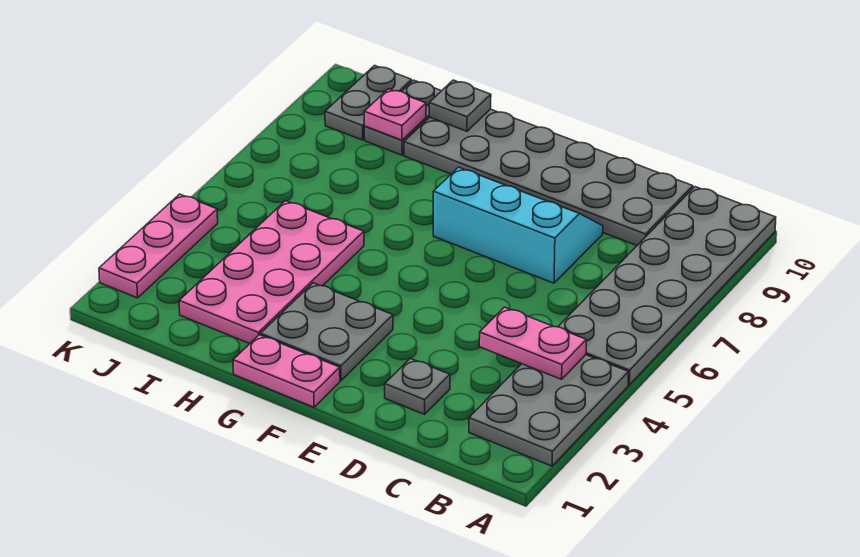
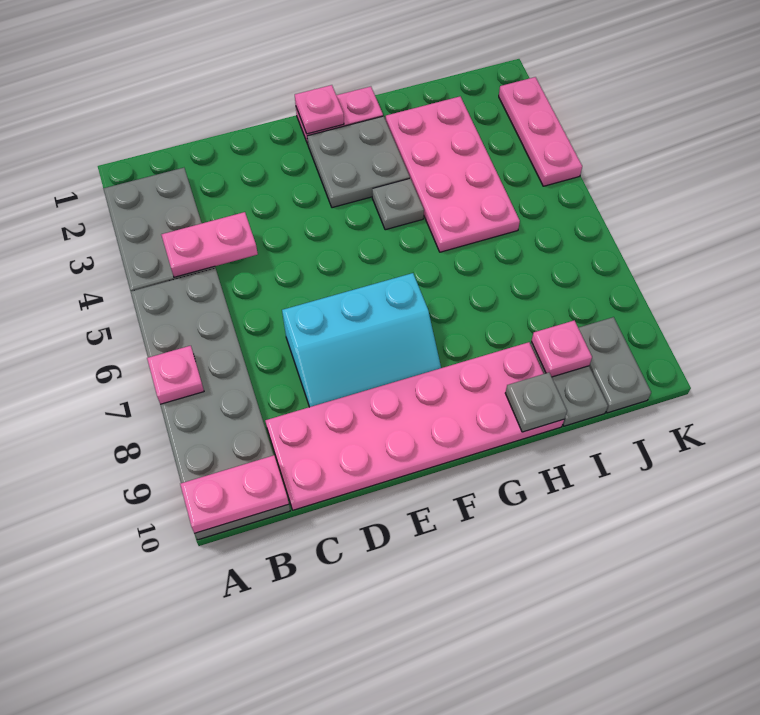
none -> pink plate A7 level 2
none -> pink plate A10:B10 level 2
grey plate C9:H10 level 1 -> pink plate C9:H10 level 1
grey plate D2 level 1 -> grey plate G4 level 1
none -> pink plate F1 level 2

